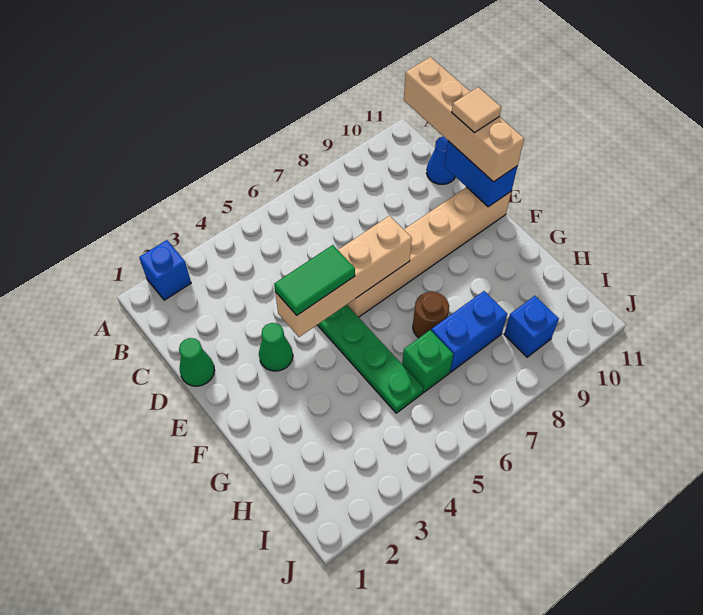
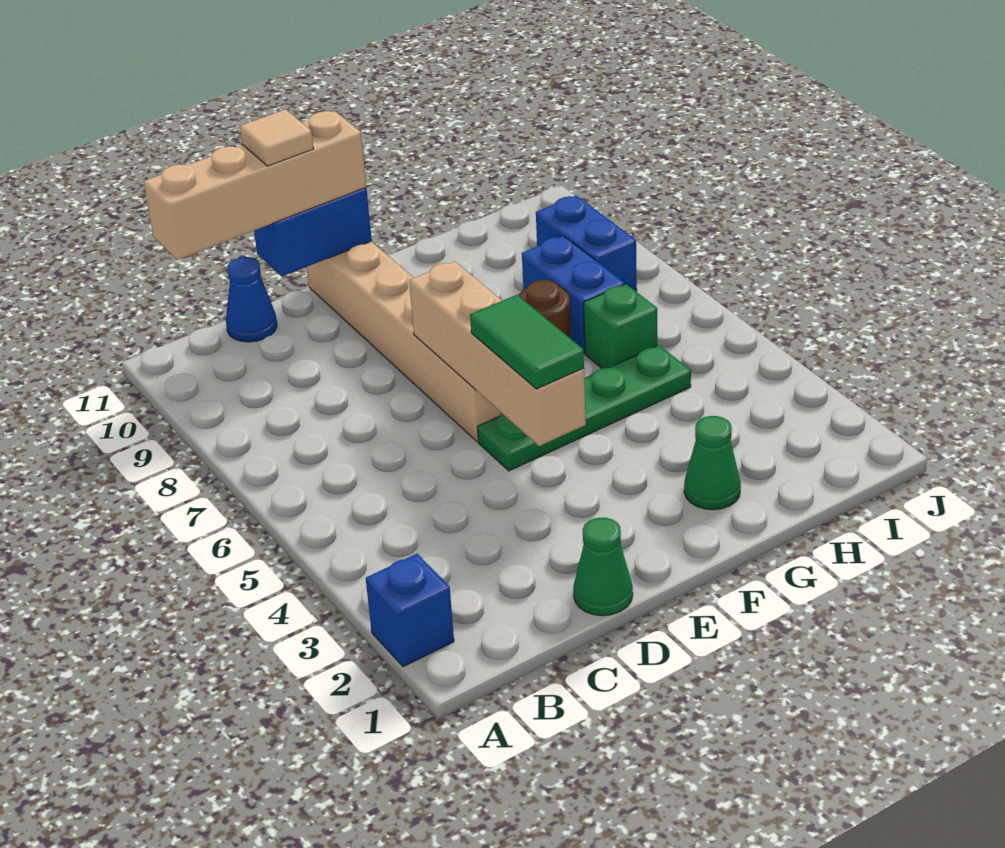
green cone E3 level 1 -> green cone G2 level 1
blue brick I9 level 1 -> blue brick I8:I9 level 1

